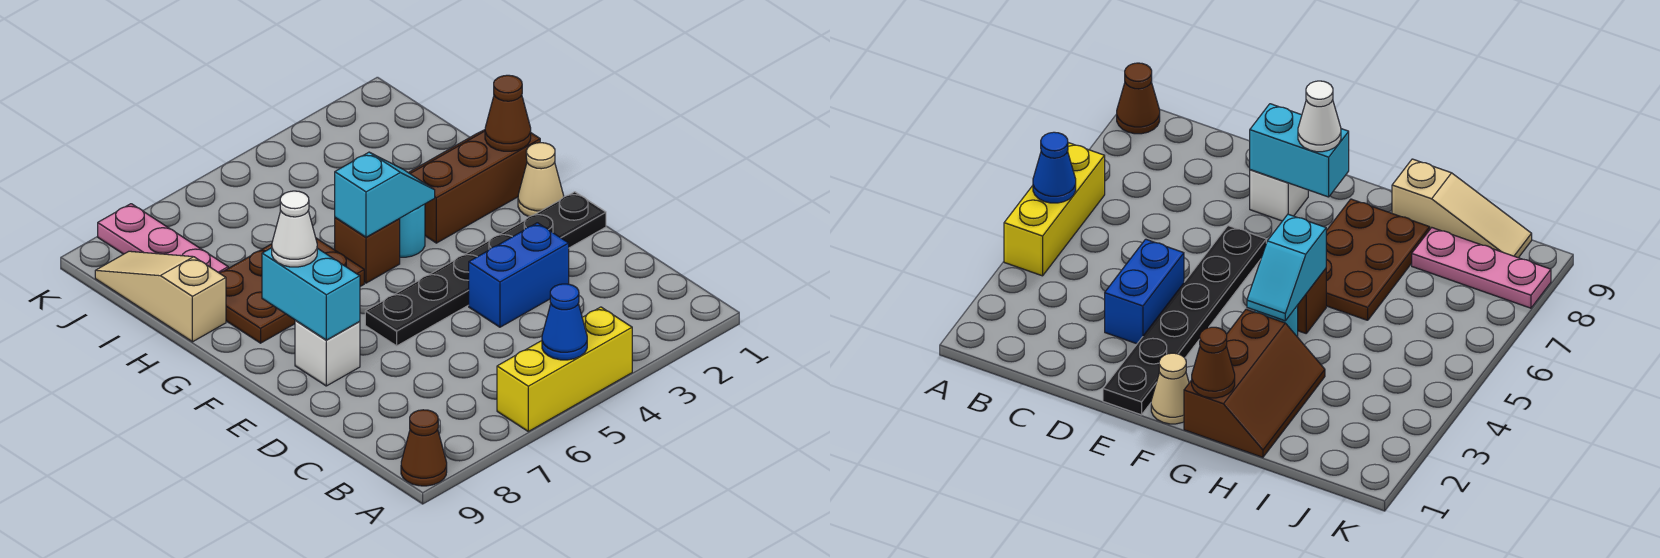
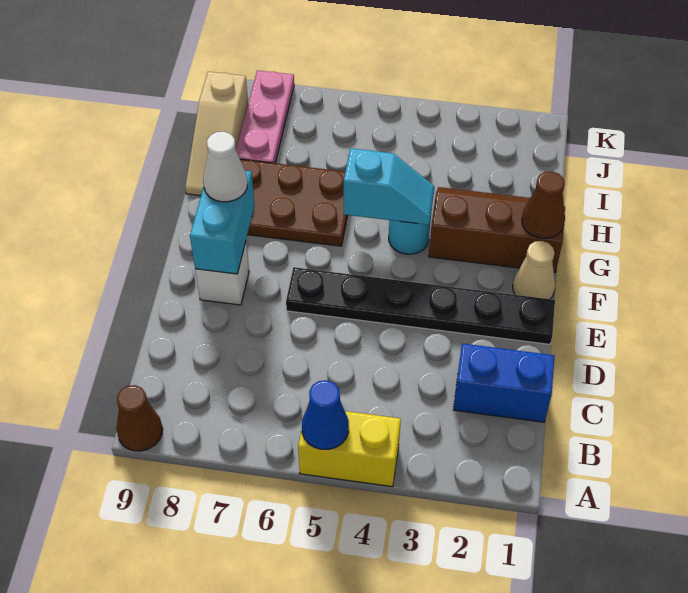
yellow brick A4:A6 level 1 -> yellow brick A4:A5 level 1
blue brick D3:D4 level 1 -> blue brick C1:C2 level 1
brown brick G5 level 1 -> none
tan slope H9:J9 level 1 top H -> tan slope H9:J9 level 1 top J

